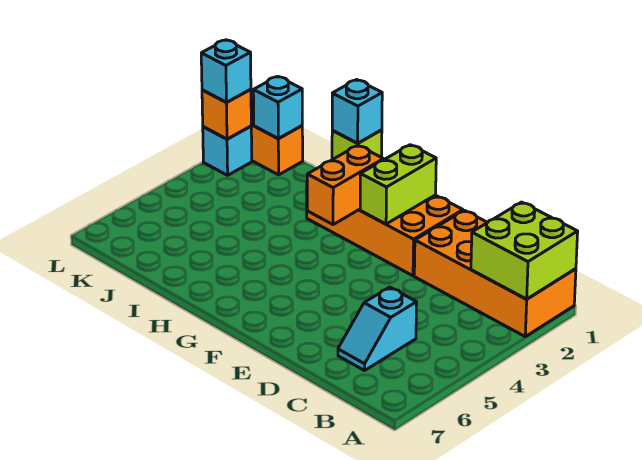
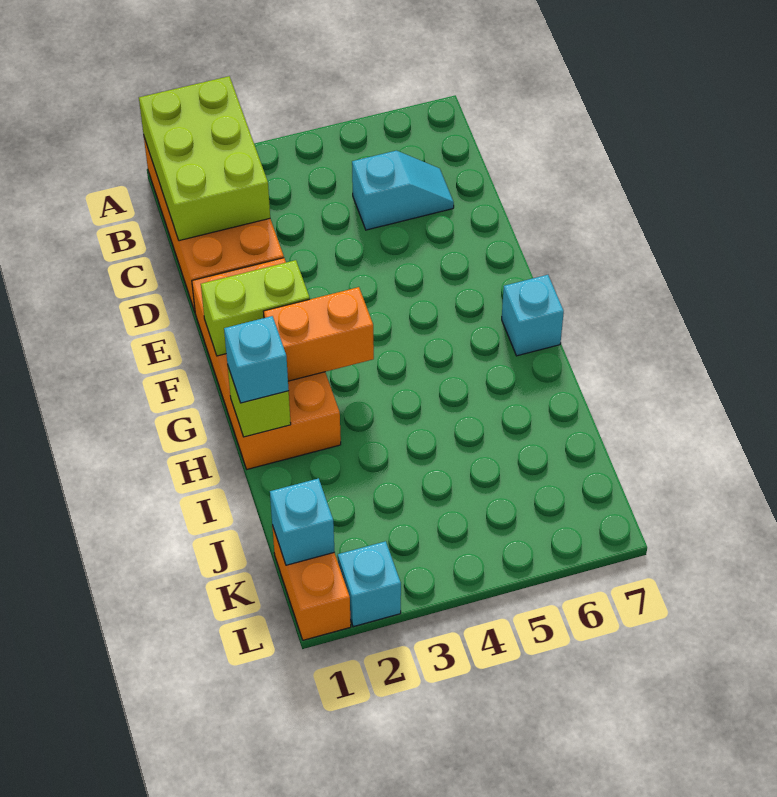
lime brick A1:B2 level 2 -> lime brick A1:C2 level 2
orange brick L2 level 2 -> none
cyan brick L2 level 3 -> cyan brick G7 level 1

